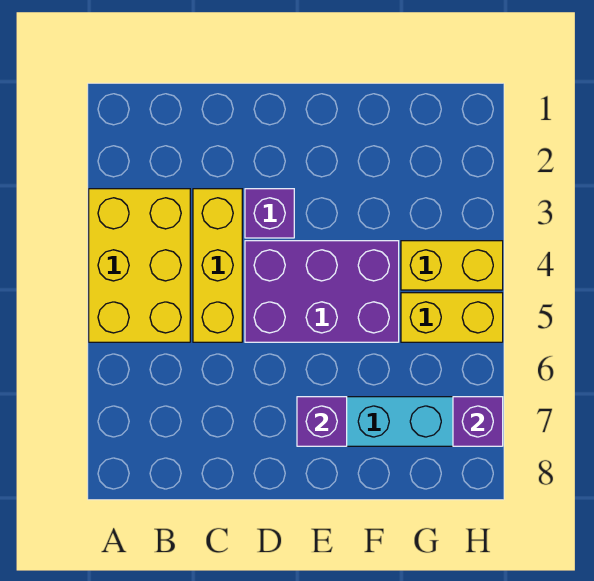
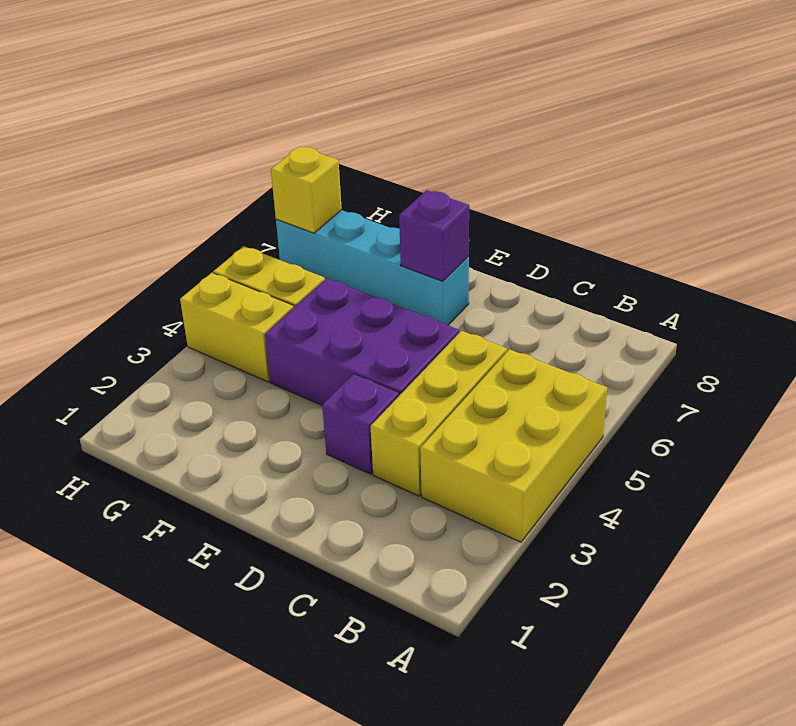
purple brick H7 level 2 -> yellow brick H7 level 2

